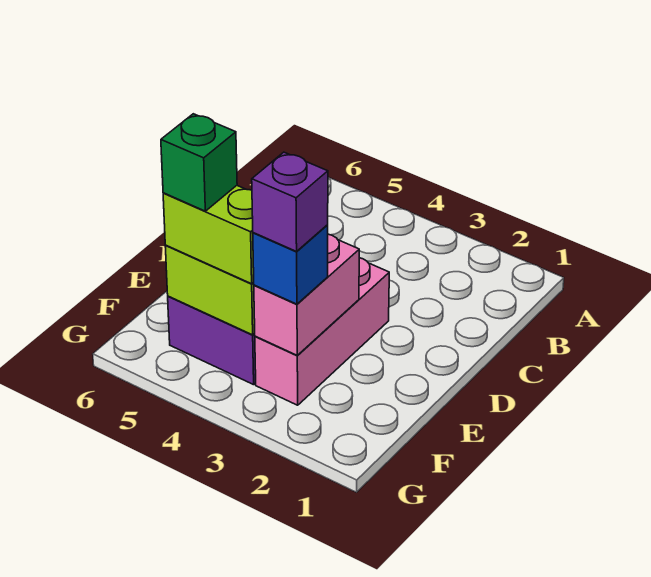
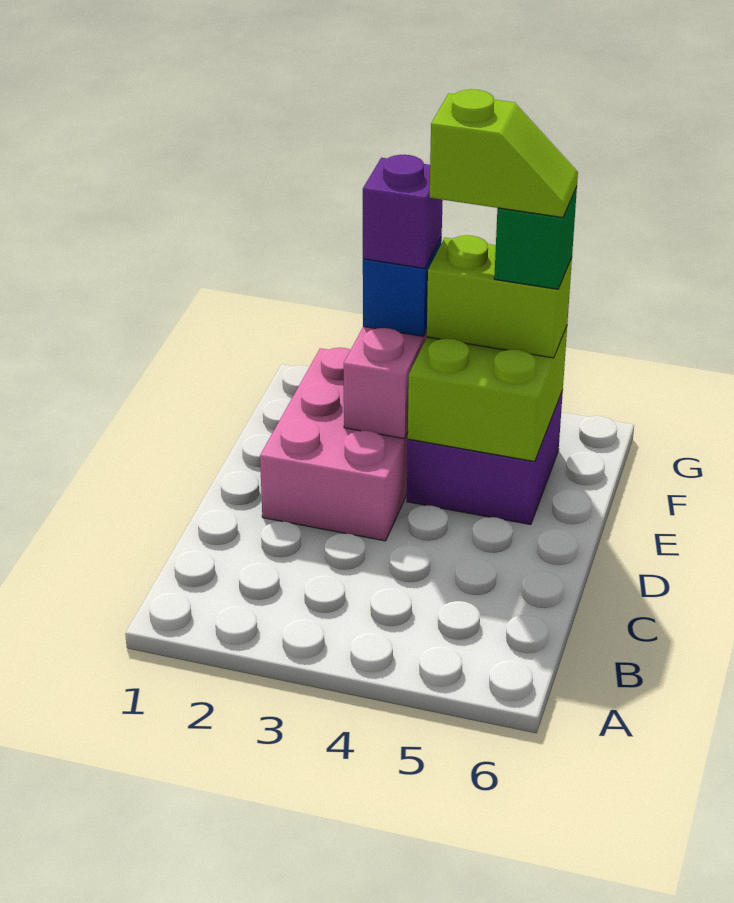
pink brick D3:F3 level 1 -> pink brick D2:F3 level 1
none -> lime slope F4:F5 level 5 top 4

